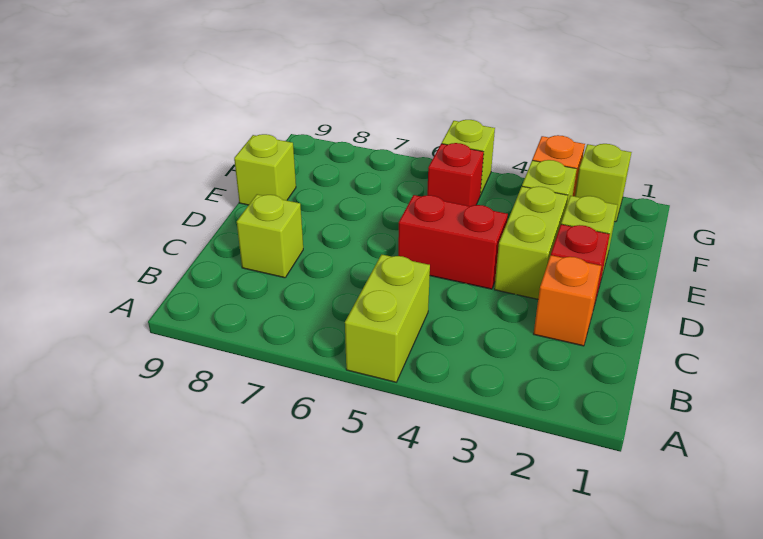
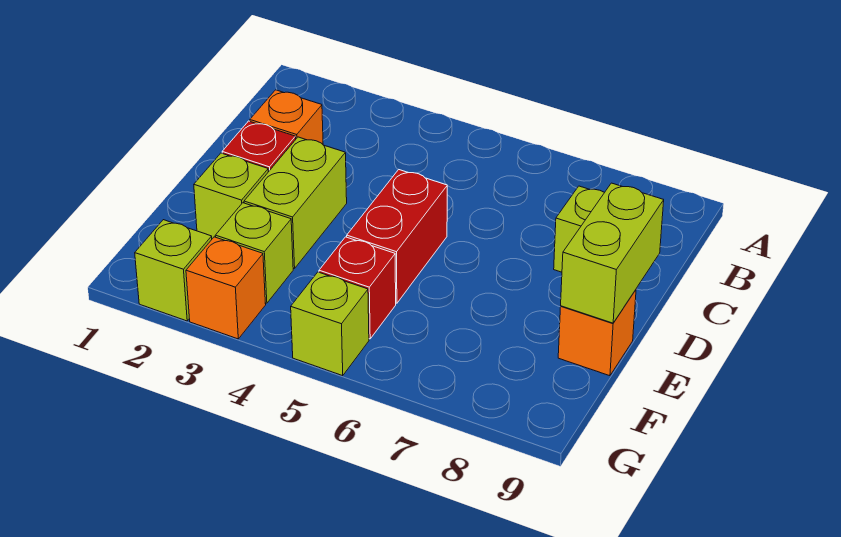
lime brick A5:B5 level 1 -> lime brick D9:E9 level 2
red brick D4:D5 level 1 -> red brick D5:E5 level 1
lime brick E9 level 1 -> orange brick E9 level 1

